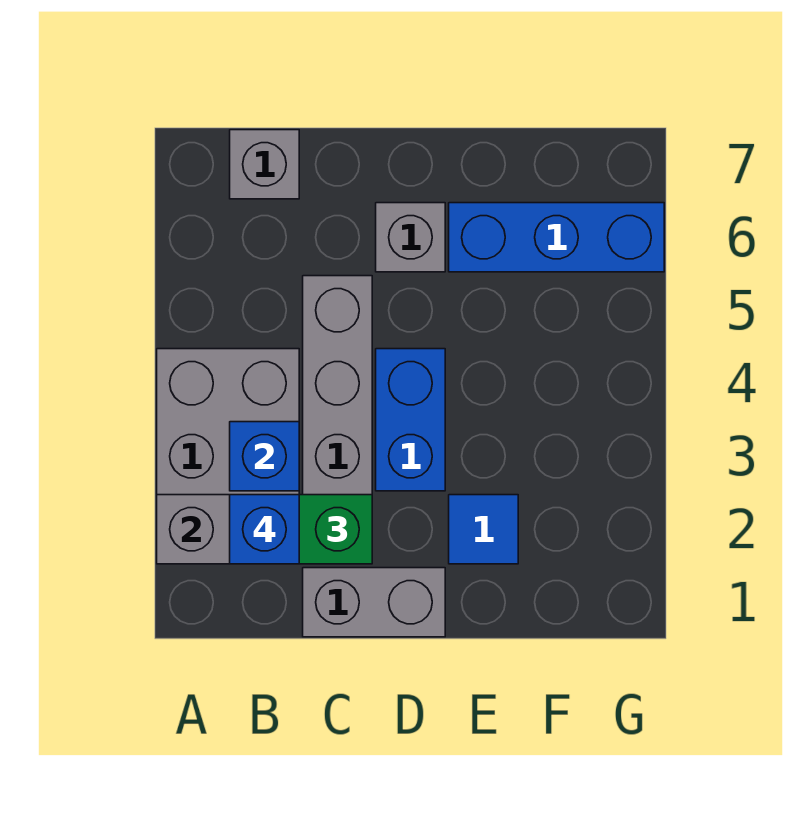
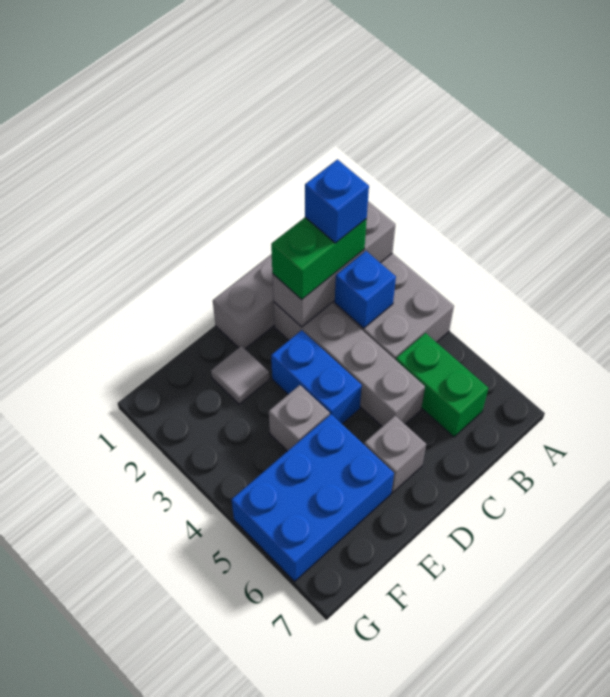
none -> green brick B5:B6 level 1
grey brick B7 level 1 -> grey brick E4 level 1
blue tile E2 level 1 -> grey tile E2 level 1
blue brick E6:G6 level 1 -> blue brick E5:G6 level 1

